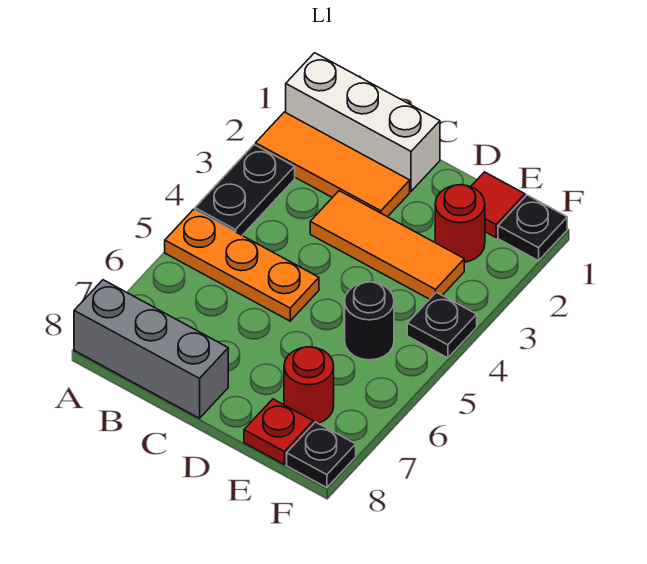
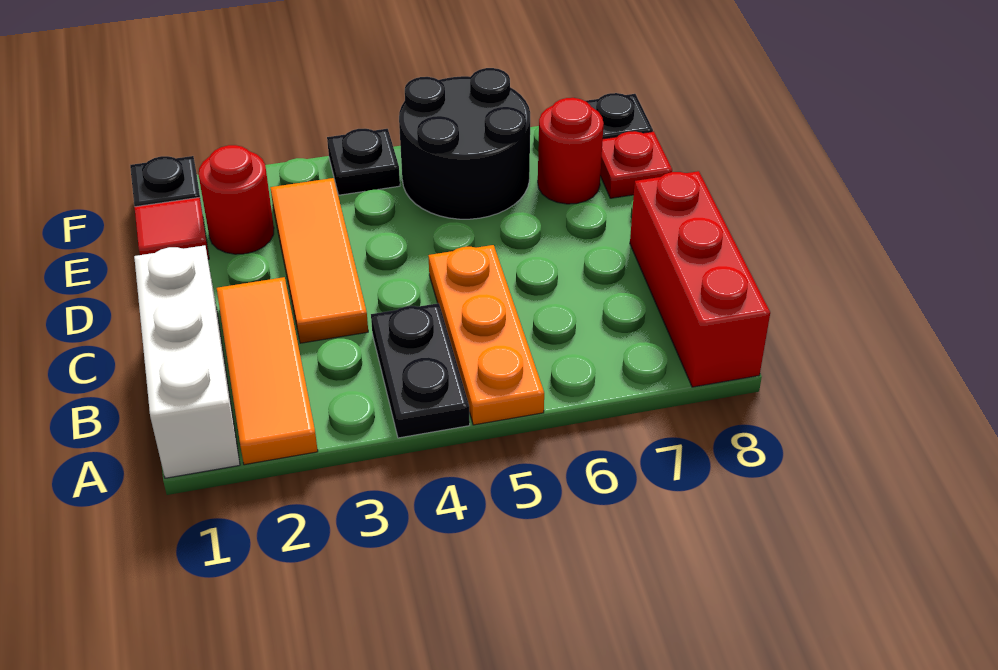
black plate A3:A4 level 1 -> black plate A4:B4 level 1
grey brick A8:C8 level 1 -> red brick A8:C8 level 1
black round brick E5 level 1 -> black round brick E5:F6 level 1

